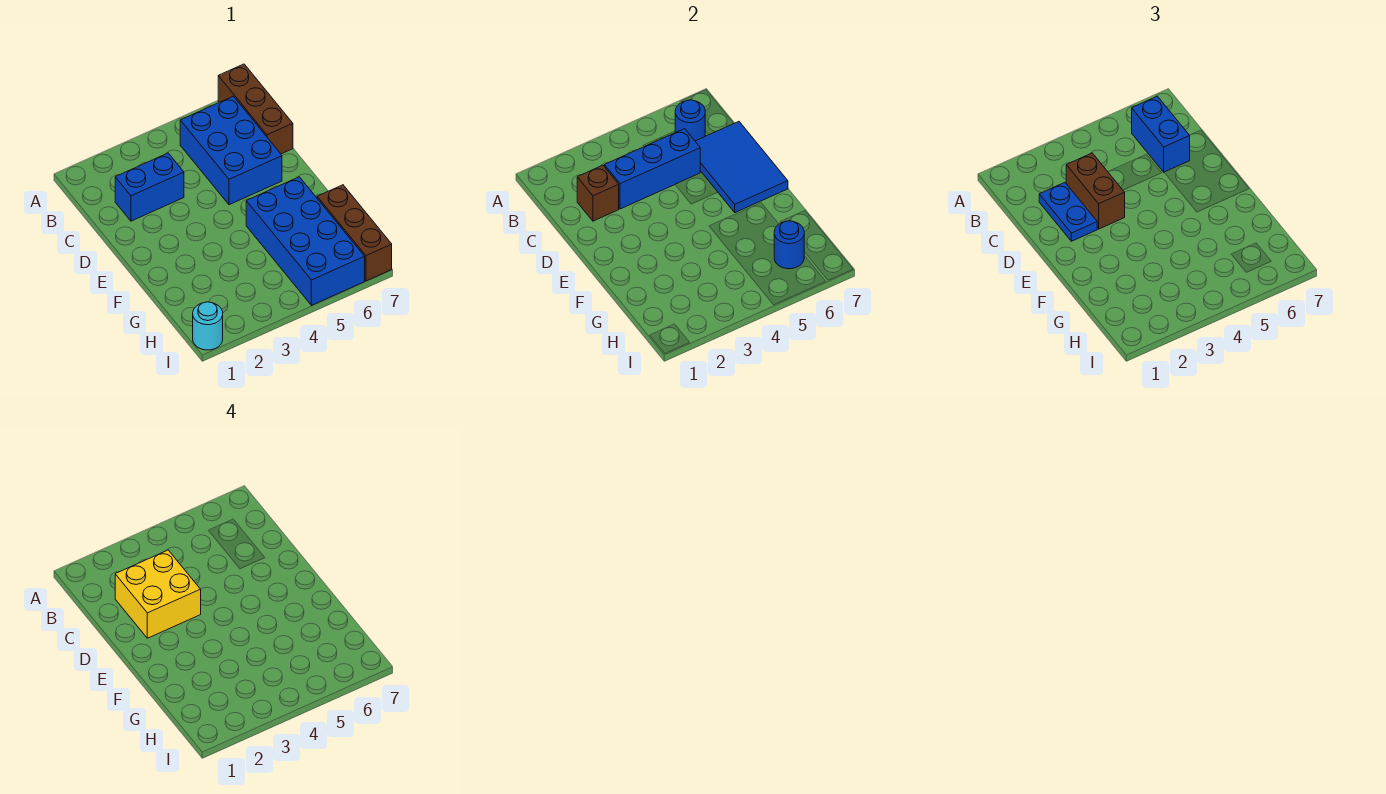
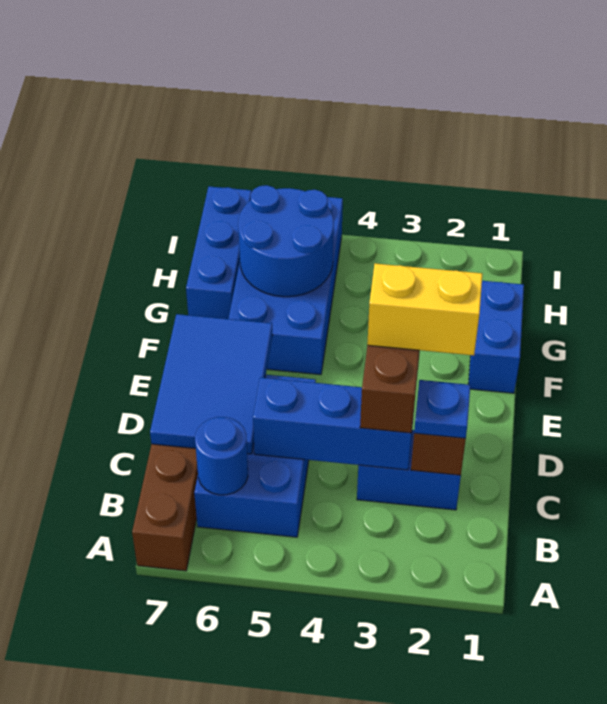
blue brick B6:C6 level 3 -> blue brick F1:G1 level 1
blue plate C2:D2 level 3 -> blue plate C2 level 3
yellow brick C2:D3 level 4 -> yellow brick D2:D3 level 4
brown brick G7:I7 level 1 -> blue brick G7:I7 level 1
blue round brick H6 level 2 -> blue round brick G5:H6 level 2
cyan round brick I1 level 1 -> none

